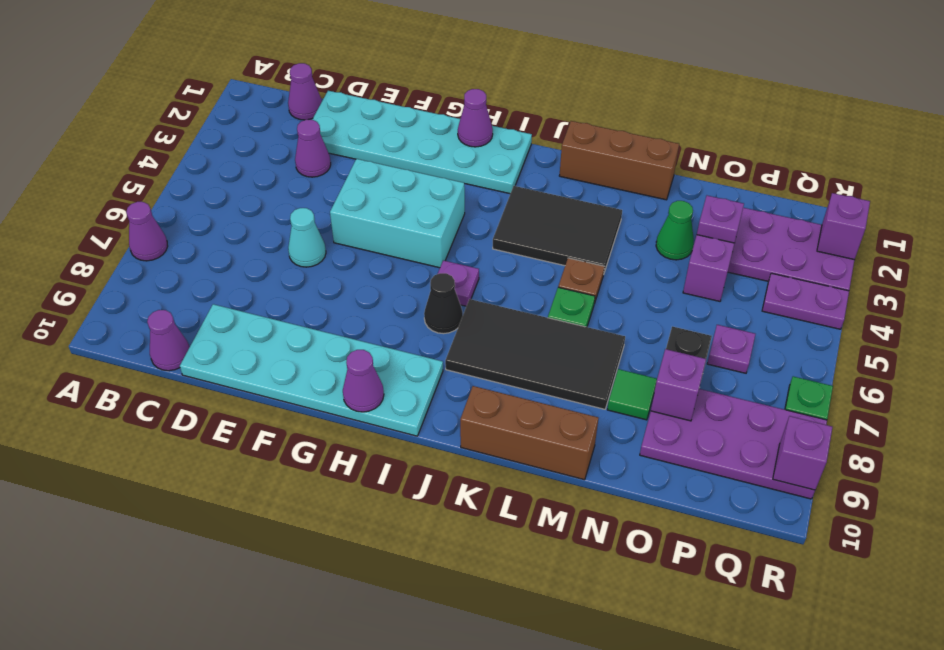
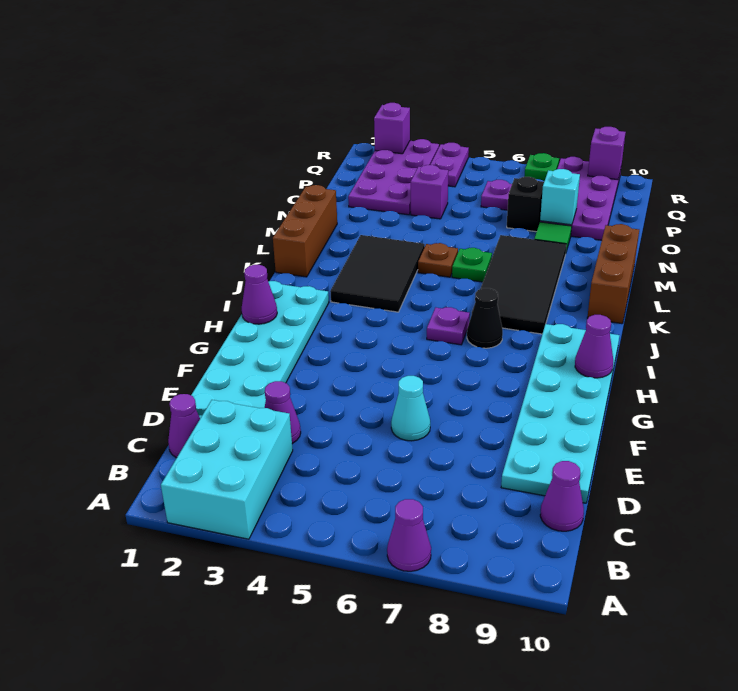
cyan brick F4:H5 level 1 -> cyan brick A2:C3 level 1
green cone N3 level 1 -> none
purple brick O3 level 2 -> none
purple brick O8 level 2 -> cyan brick O8 level 2

